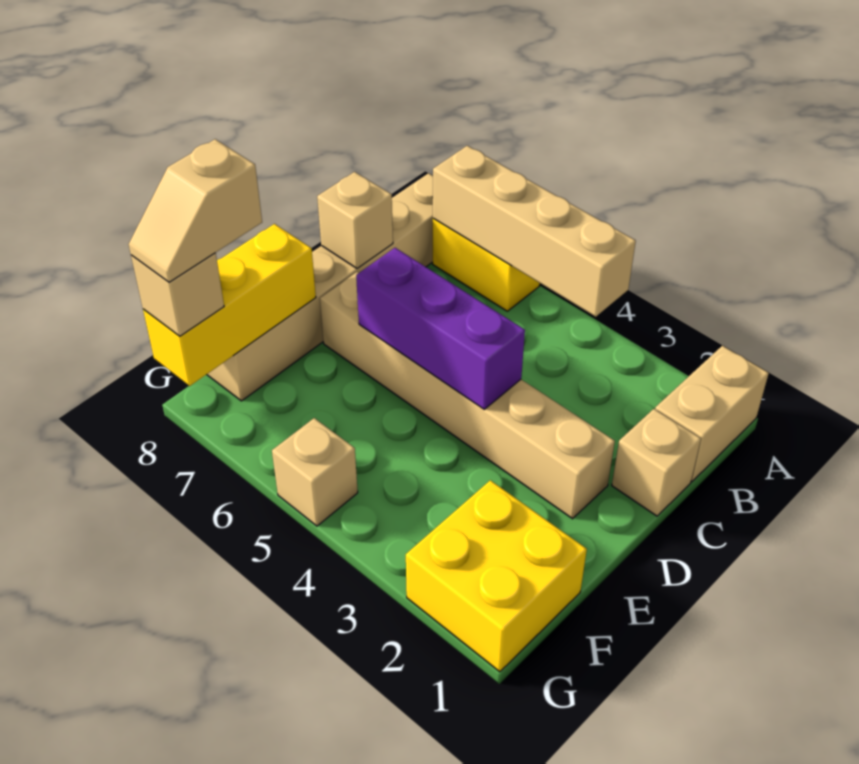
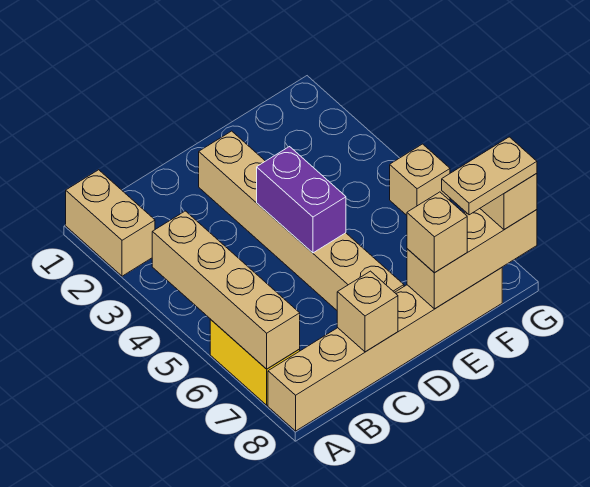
tan brick A1:B1 level 1 -> tan brick A1:A2 level 1
tan brick C1 level 1 -> tan brick E8 level 3
purple brick D4:D6 level 2 -> purple brick D4:D5 level 2
yellow brick E8:G8 level 2 -> tan brick E8:G8 level 2
yellow brick F1:G2 level 1 -> none
tan slope F8:G8 level 4 top F -> tan plate F8:G8 level 4

